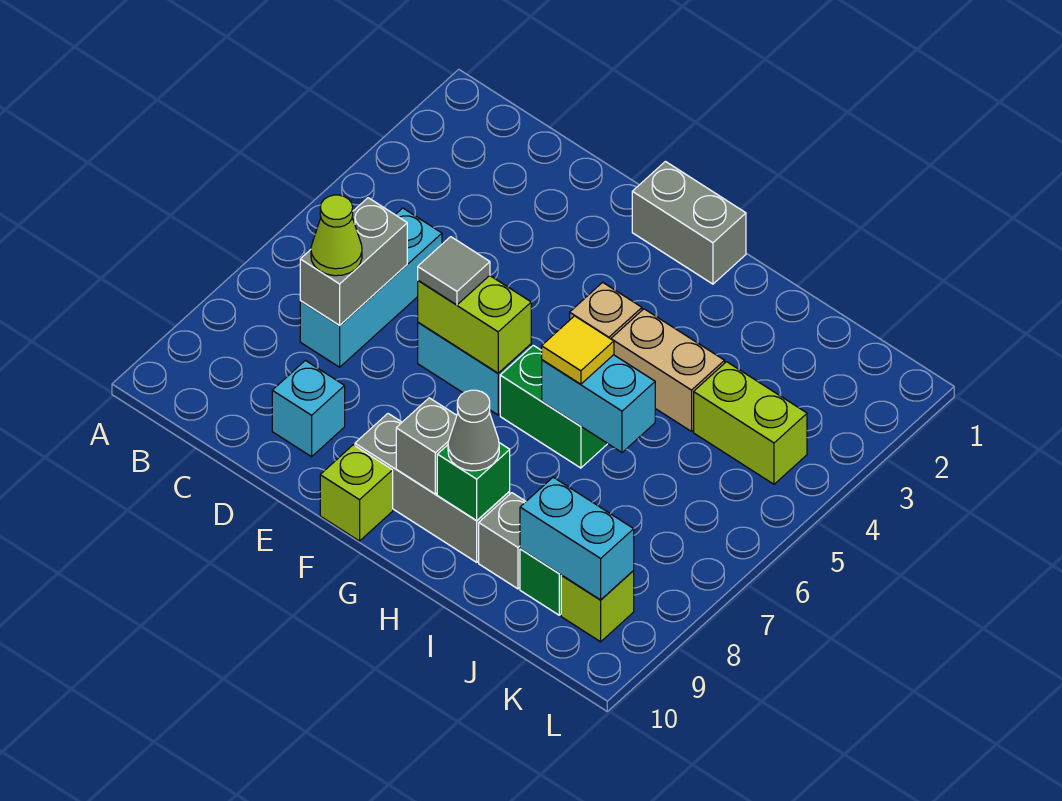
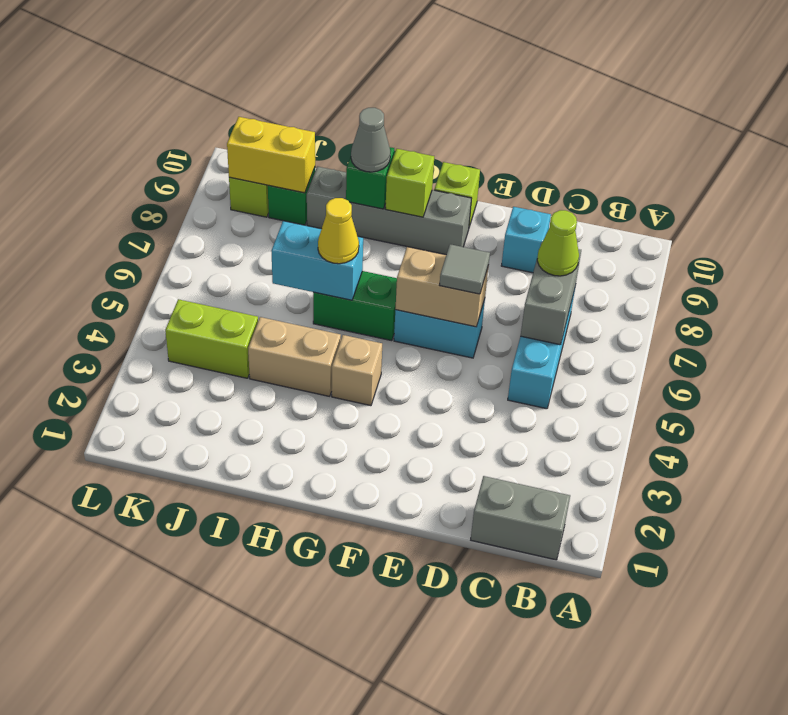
lime brick E6:F6 level 2 -> tan brick E6:F6 level 2
grey brick F1:G1 level 1 -> grey brick B1:C1 level 1
grey brick G9 level 2 -> lime brick G9 level 2
yellow tile H6 level 3 -> yellow cone H6 level 3
cyan brick J9:K9 level 2 -> yellow brick J9:K9 level 2

